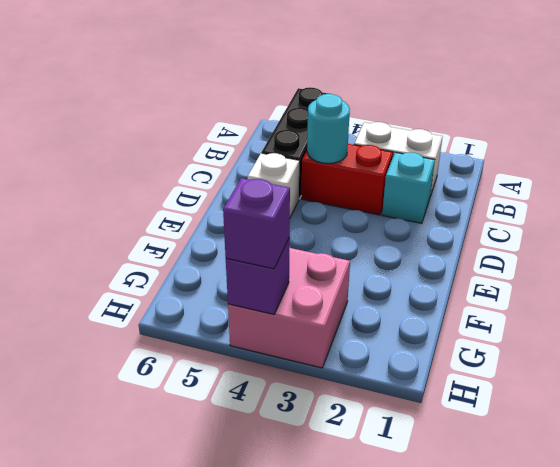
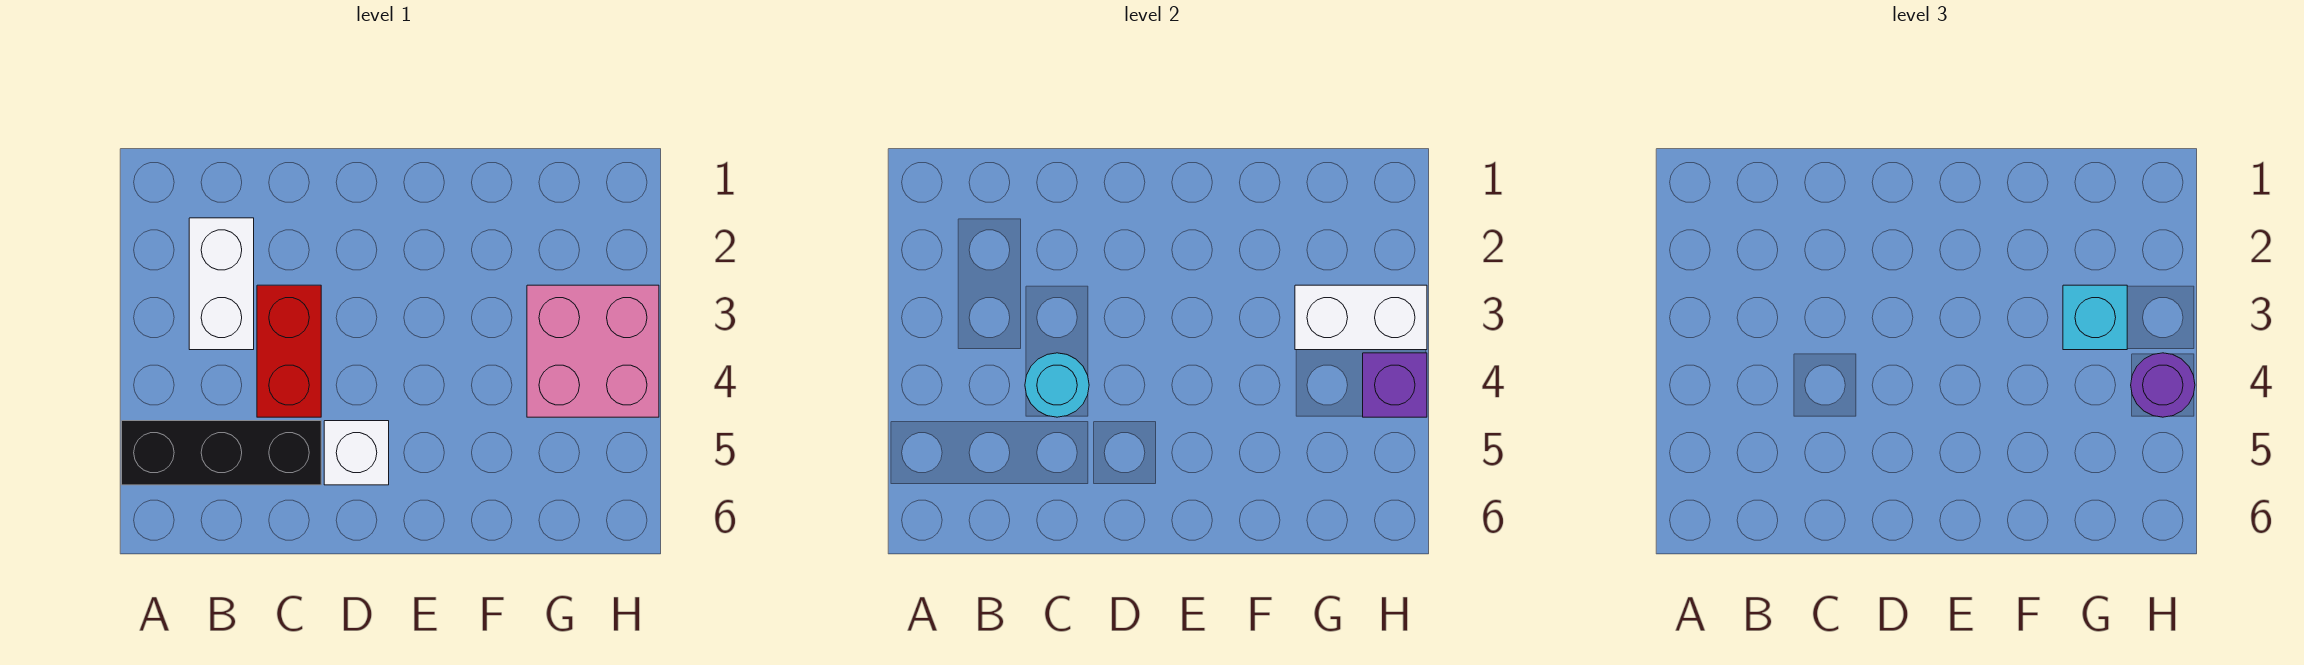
cyan brick C2 level 1 -> cyan brick G3 level 3
none -> white brick G3:H3 level 2
purple brick H4 level 3 -> purple round brick H4 level 3

